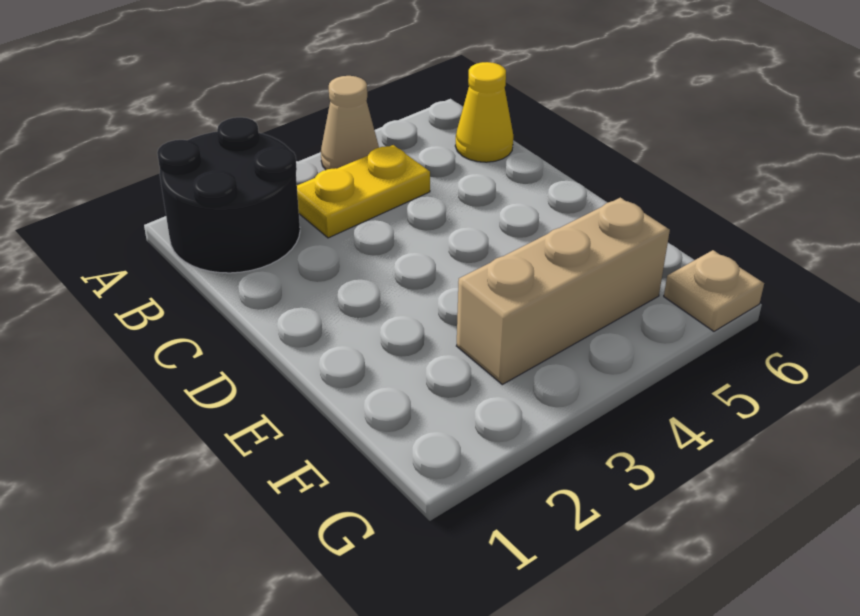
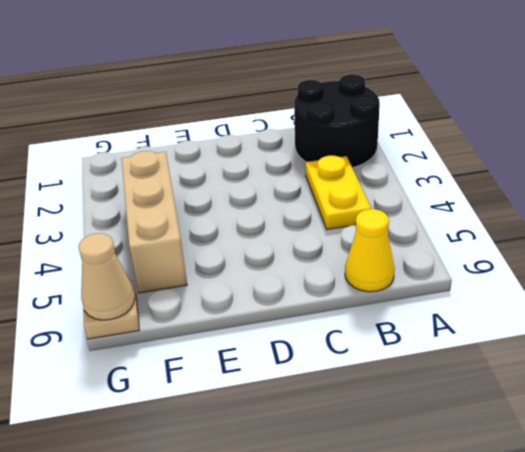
tan cone A4 level 1 -> tan cone G6 level 2

